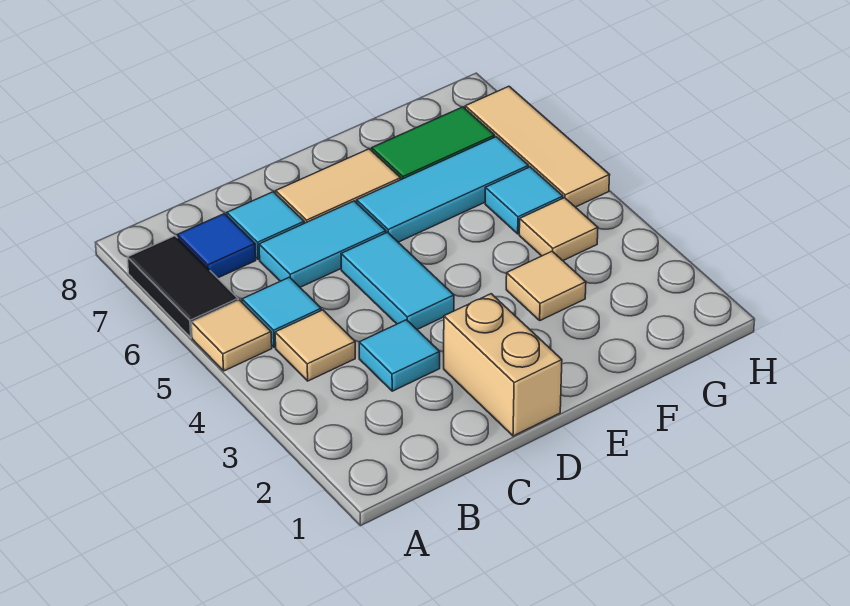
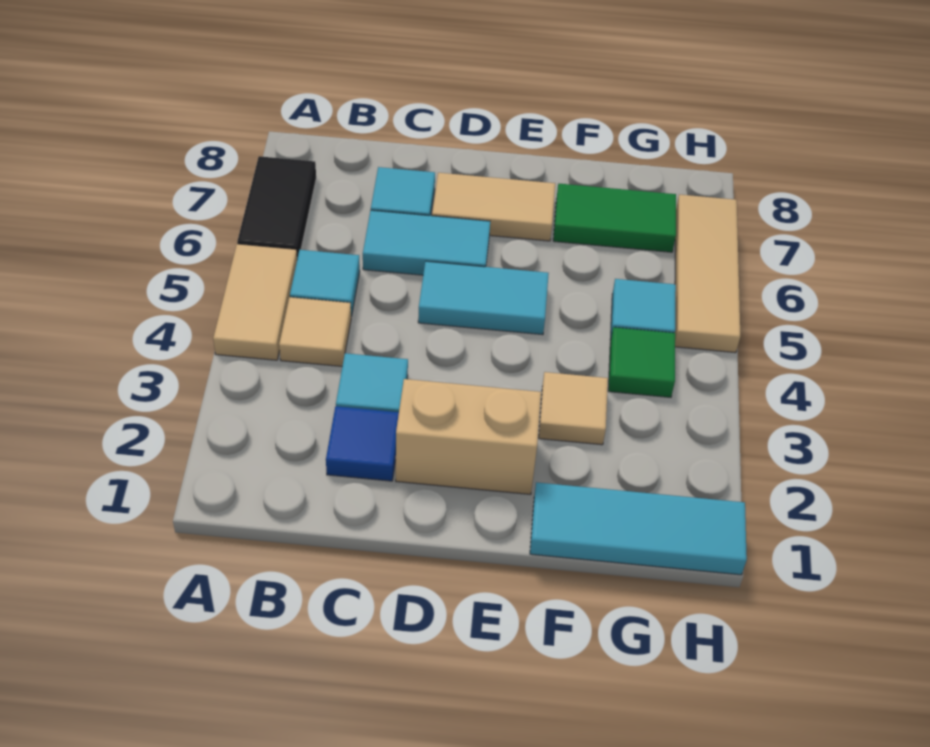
tan tile A5 level 1 -> tan tile A4:A5 level 1
blue tile B7 level 1 -> blue tile C2 level 1
tan brick D1:D2 level 1 -> tan brick D2:E2 level 1
cyan tile D4:D5 level 1 -> cyan tile D5:E5 level 1
cyan tile E6:G6 level 1 -> cyan tile F1:H1 level 1
tan tile G4 level 1 -> green tile G4 level 1

